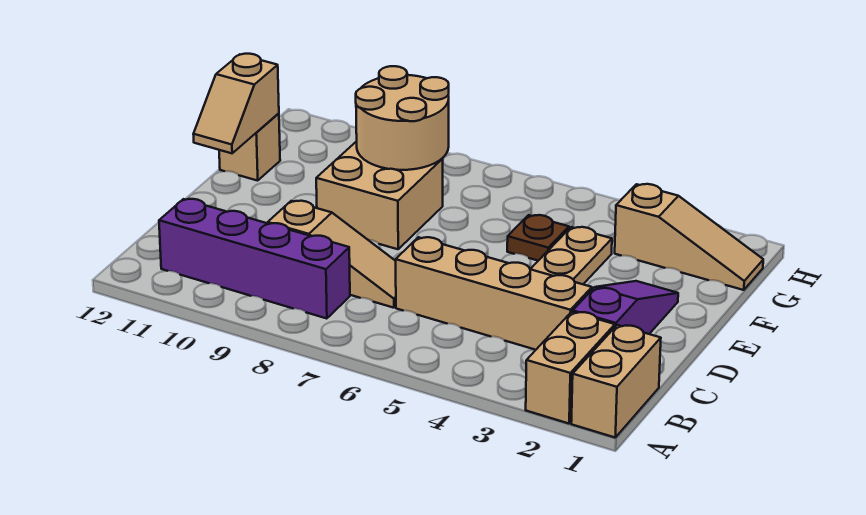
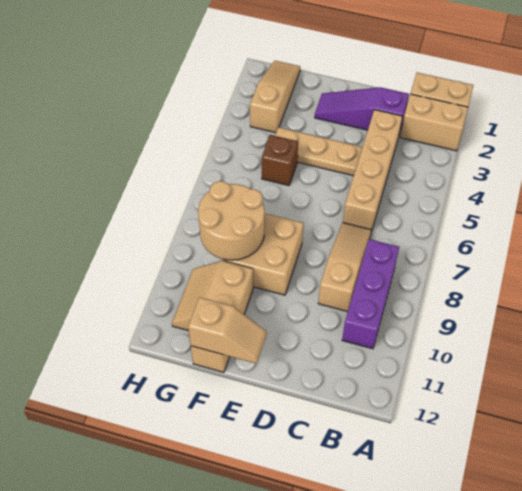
purple brick B8:B11 level 1 -> purple brick B8:B10 level 1
brown plate F5 level 1 -> brown brick F5 level 1
none -> tan slope F10:G11 level 1 top F

